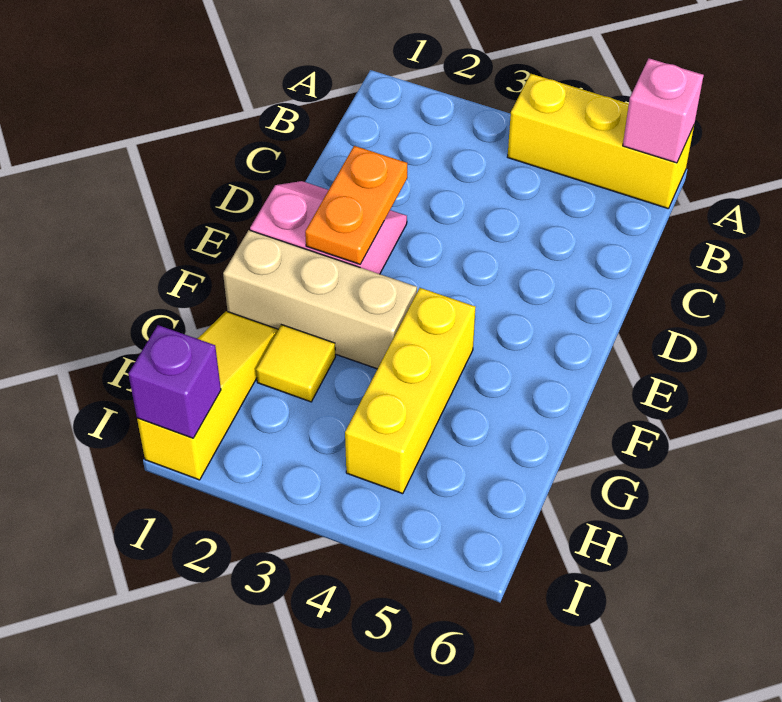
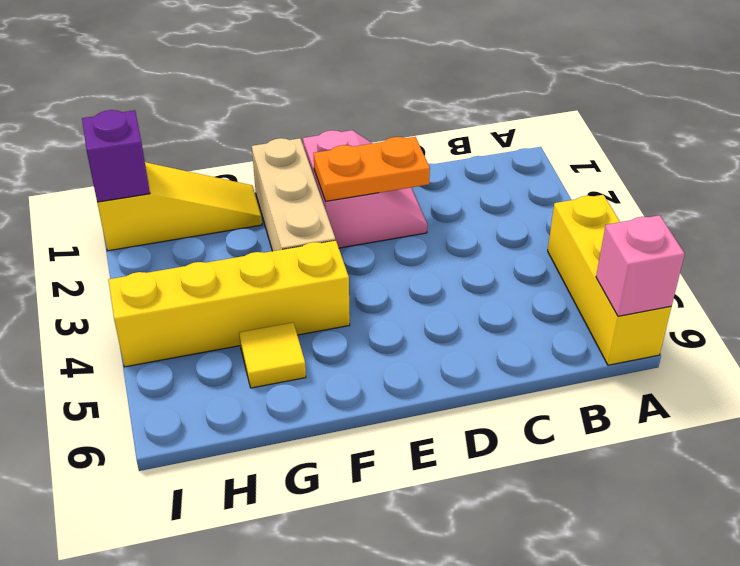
yellow brick F4:H4 level 1 -> yellow brick F4:I4 level 1
yellow tile G2 level 1 -> yellow tile G5 level 1

